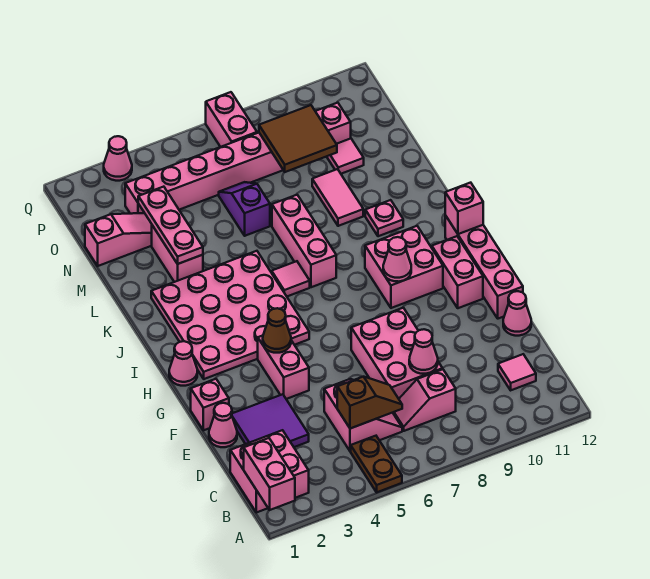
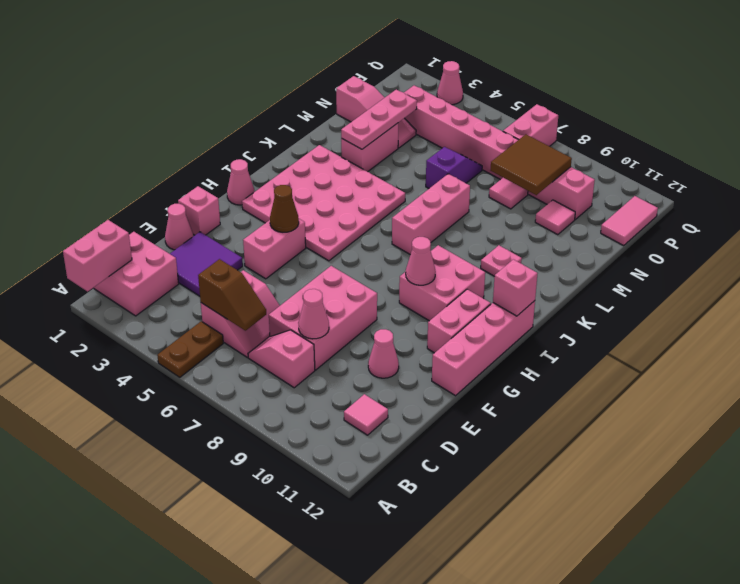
pink cone E12 level 1 -> pink cone E10 level 1
pink tile J6 level 1 -> pink tile N8 level 1
pink tile L9:M9 level 1 -> pink tile O12:P12 level 1

